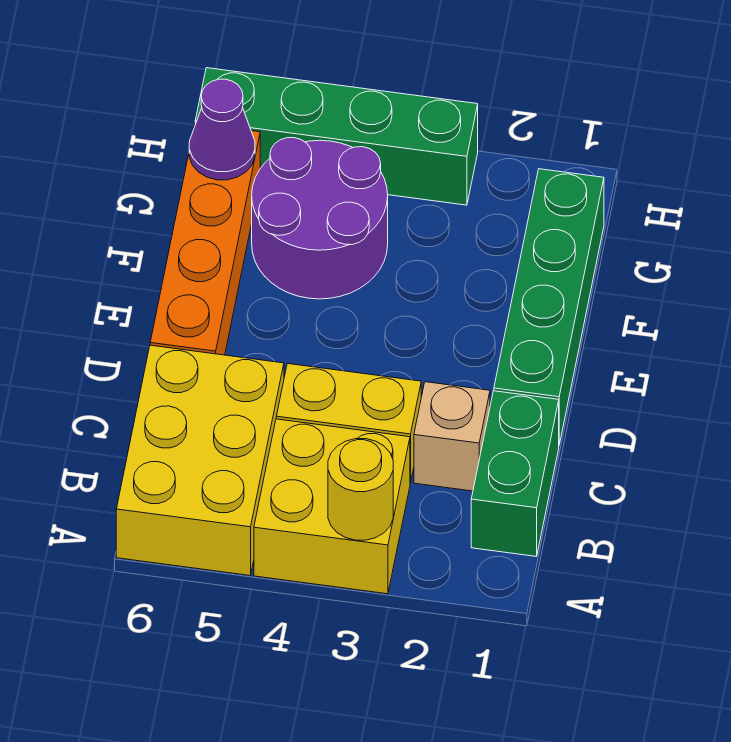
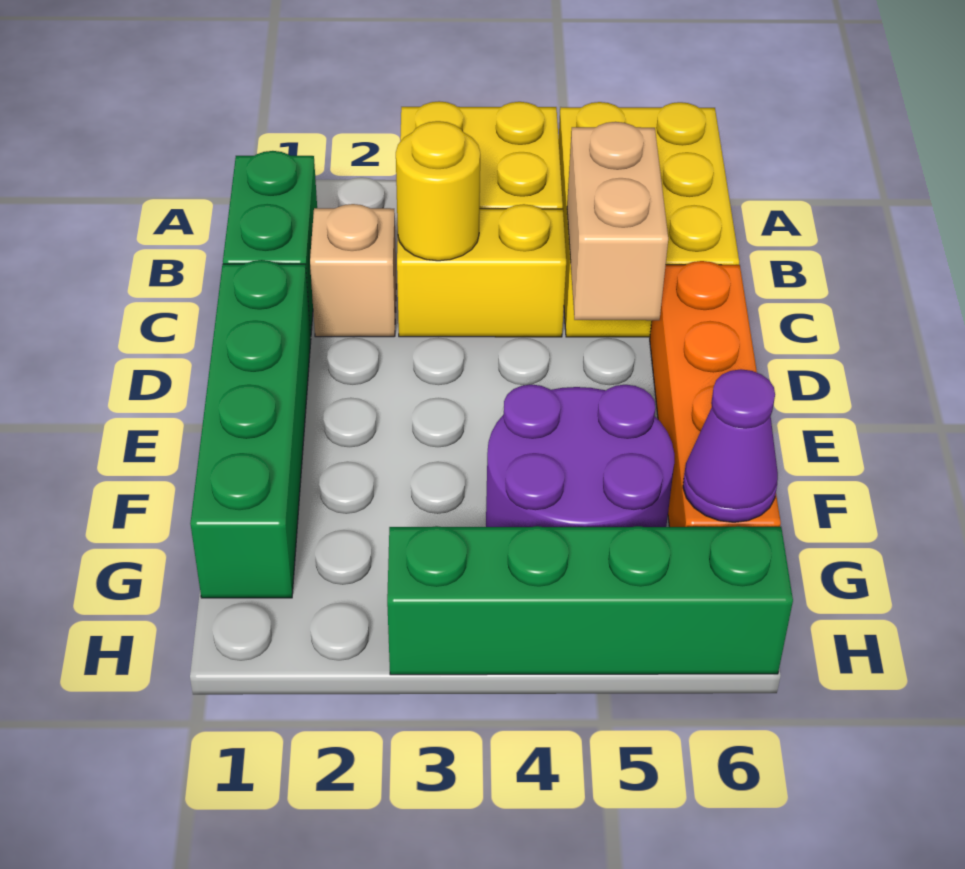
yellow round brick A3 level 2 -> yellow round brick C3 level 2
none -> tan brick C5:D5 level 2

